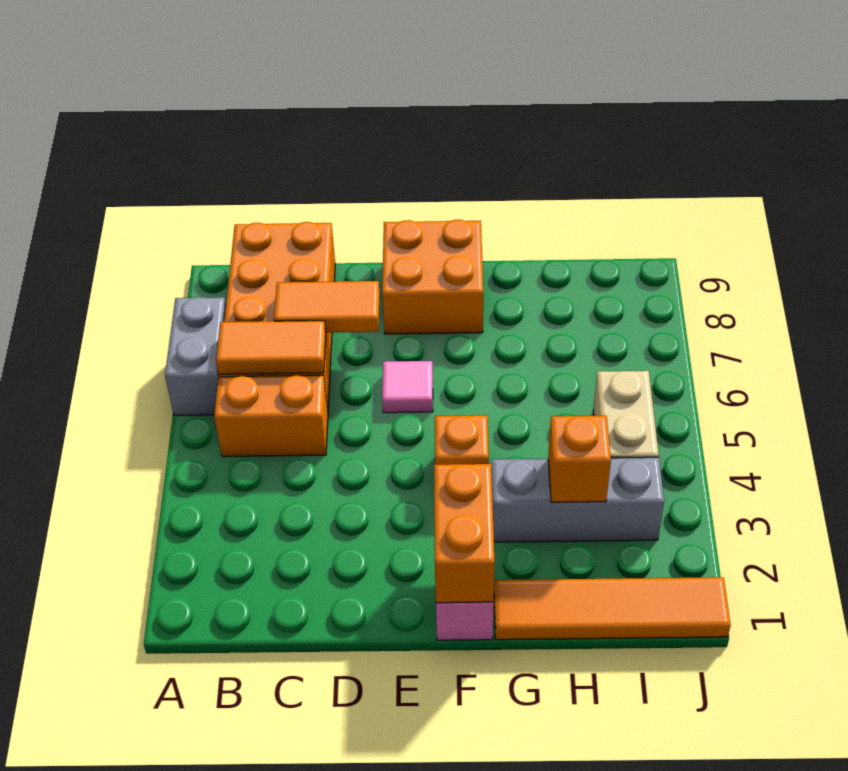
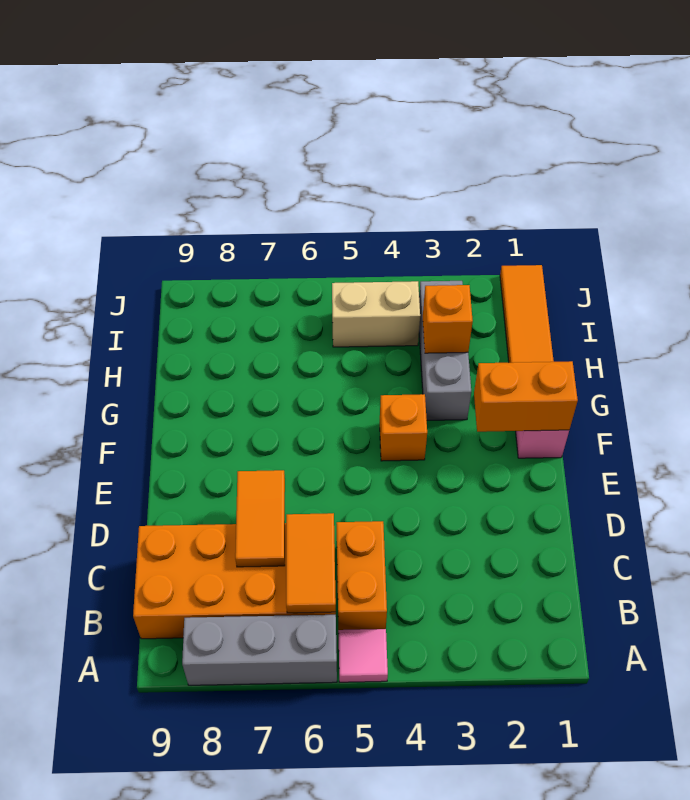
grey brick A6:A7 level 1 -> grey brick A6:A8 level 1
pink tile E6 level 1 -> pink tile A5 level 1
orange brick E8:F9 level 1 -> none

